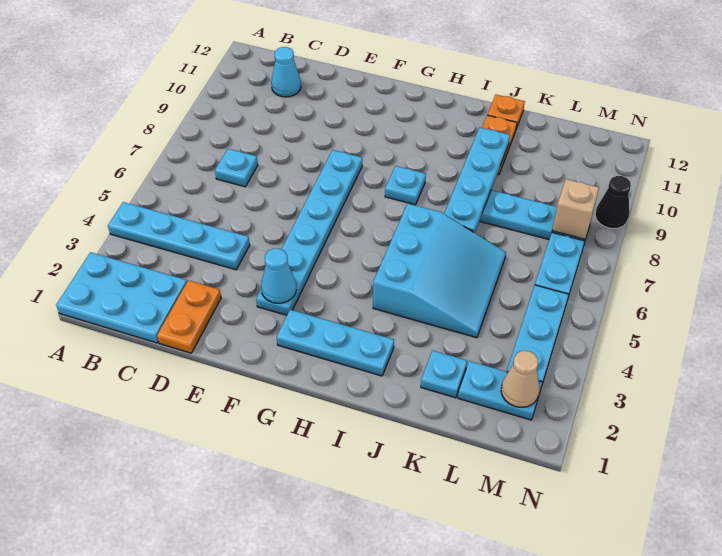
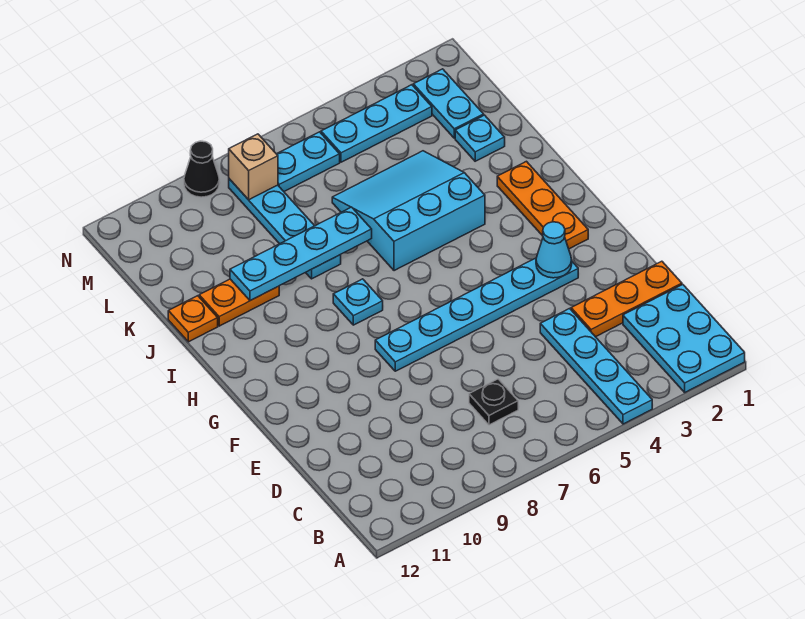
cyan plate C7 level 1 -> black plate C7 level 1
cyan cone C11 level 1 -> none
orange plate D1:D2 level 1 -> orange plate D1:D3 level 1
cyan plate G2:I2 level 1 -> orange plate G2:I2 level 1
tan cone M2 level 2 -> none

